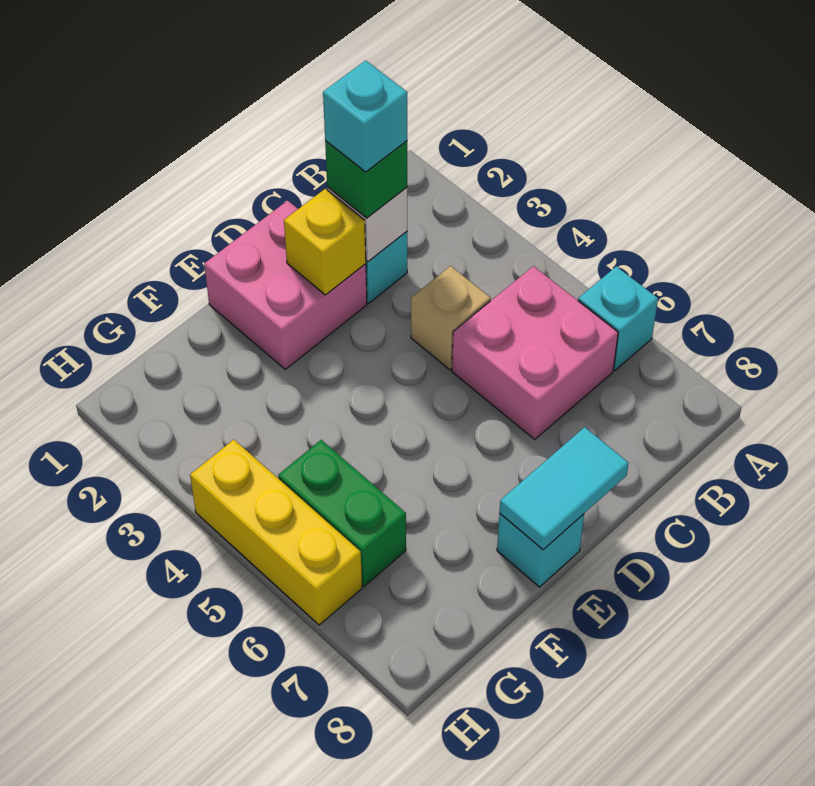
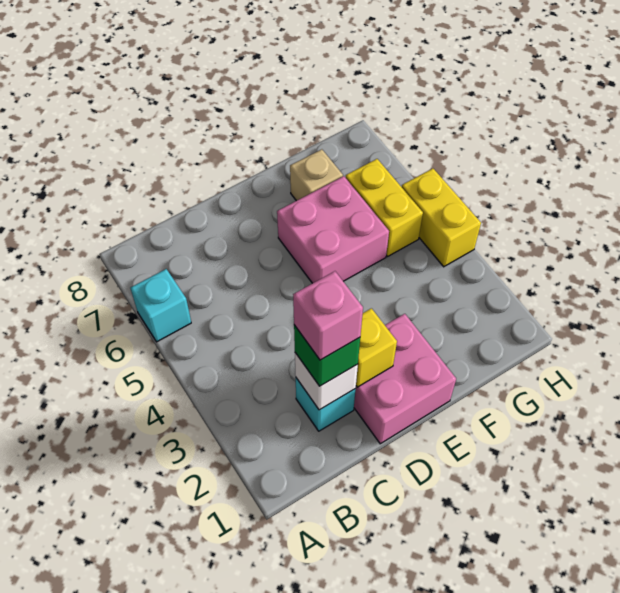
pink brick B5:C6 level 1 -> pink brick E5:F6 level 1
cyan brick C2 level 4 -> pink brick C2 level 4
tan brick C4 level 1 -> tan brick F7 level 1
cyan tile D8:E8 level 2 -> none
cyan brick E8 level 1 -> none
green brick G5:G6 level 1 -> yellow brick G5:G6 level 1
yellow brick H4:H6 level 1 -> yellow brick H4:H5 level 1

